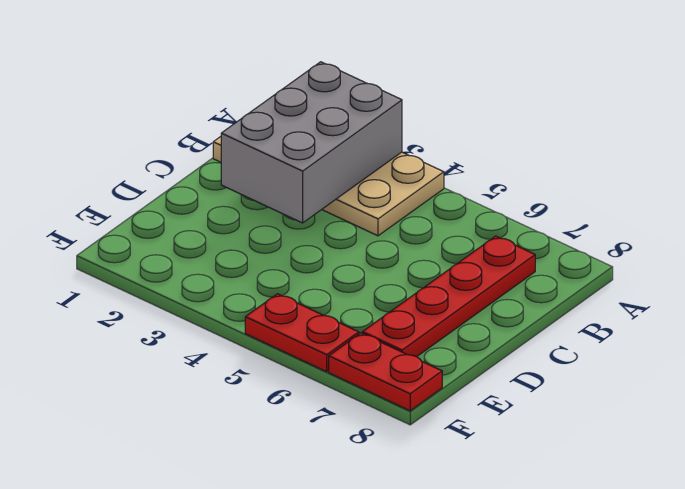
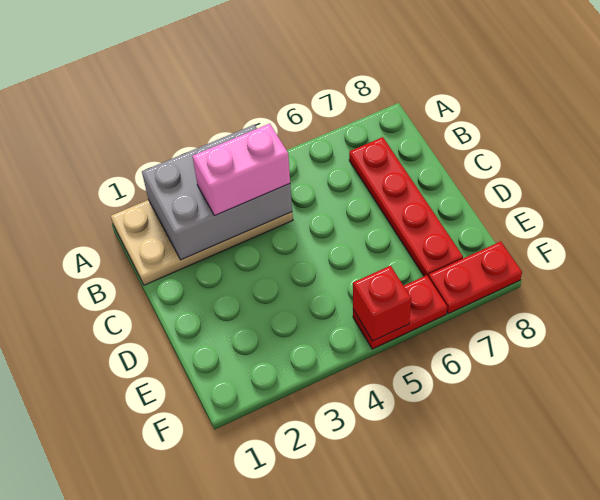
grey brick A2:C3 level 2 -> grey brick A2:B4 level 2
none -> pink brick B3:B4 level 3
none -> red brick F5 level 2

